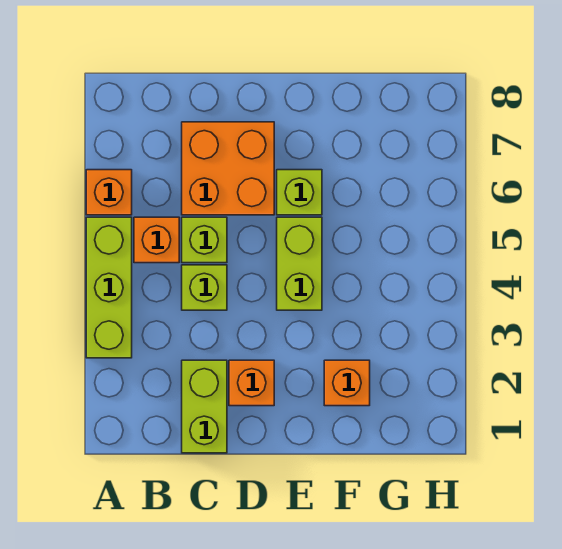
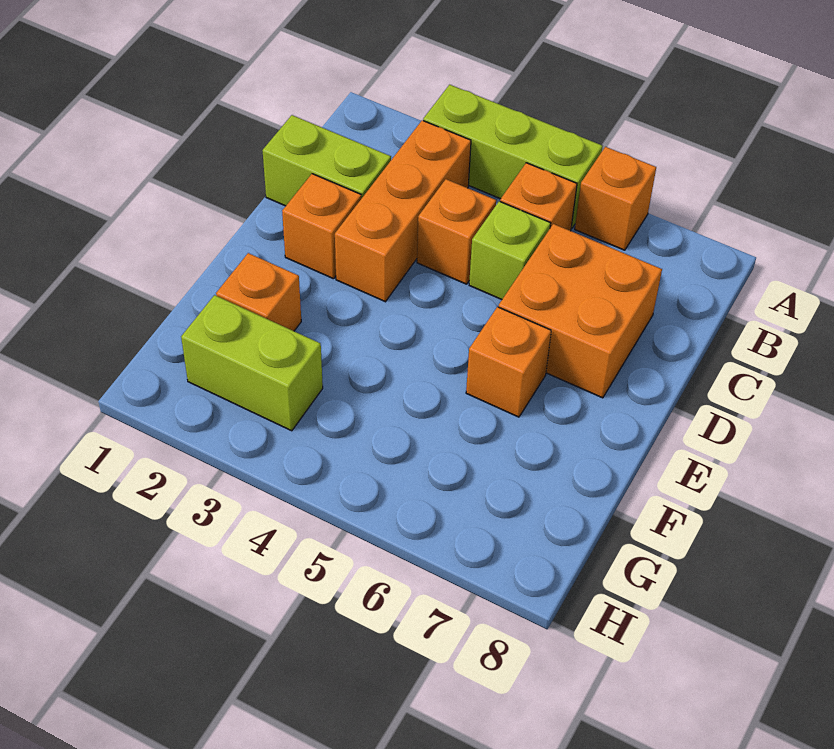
none -> orange brick B3:D3 level 1
lime brick C4 level 1 -> orange brick C4 level 1
lime brick E4:E5 level 1 -> lime brick G2:G3 level 1
lime brick E6 level 1 -> orange brick E6 level 1

